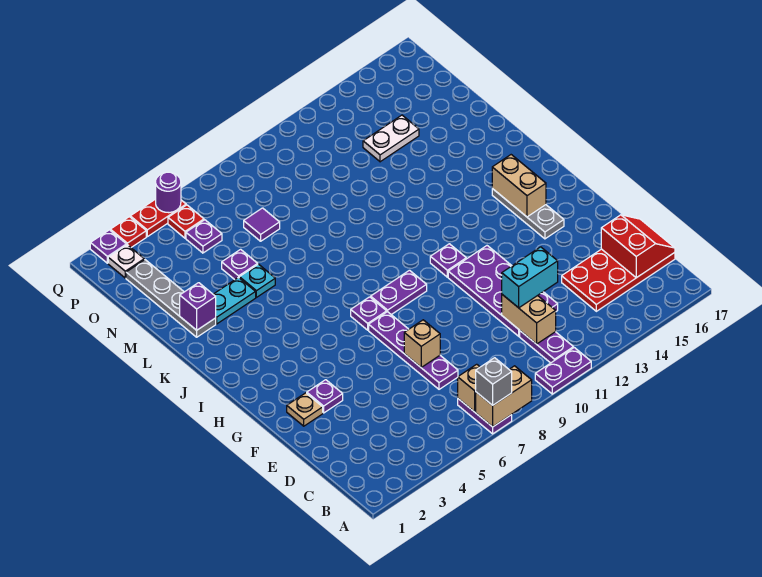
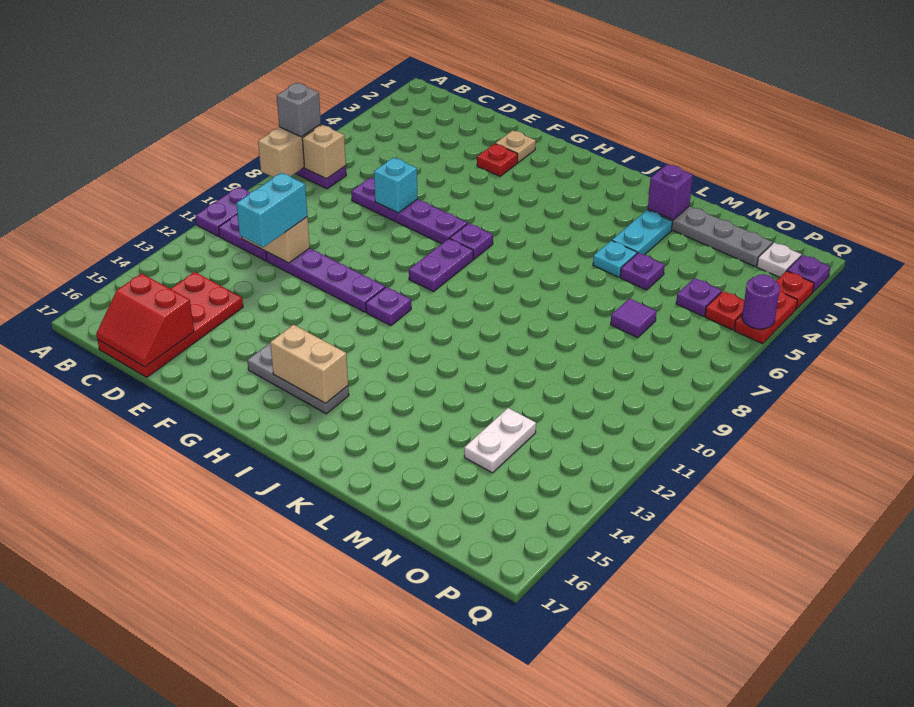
purple plate D11:G12 level 1 -> purple plate D11:G11 level 1
tan brick E7 level 2 -> cyan brick E7 level 2
purple plate F3 level 1 -> red plate F3 level 1

